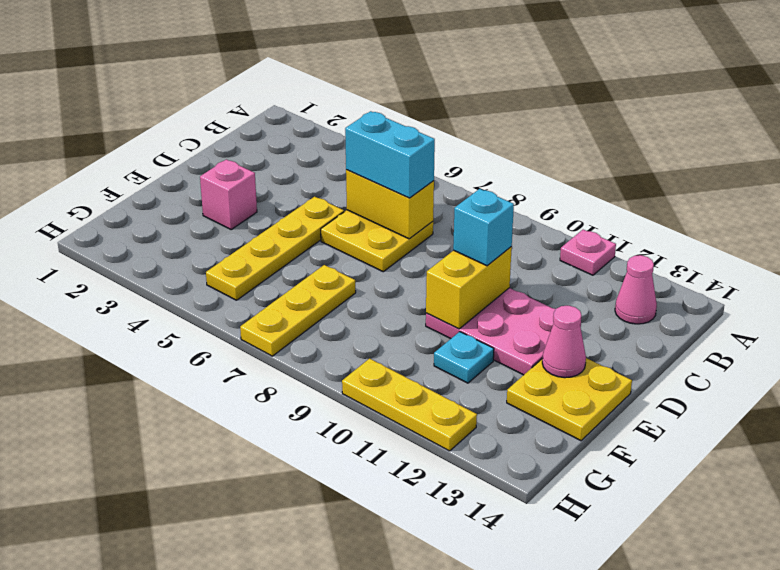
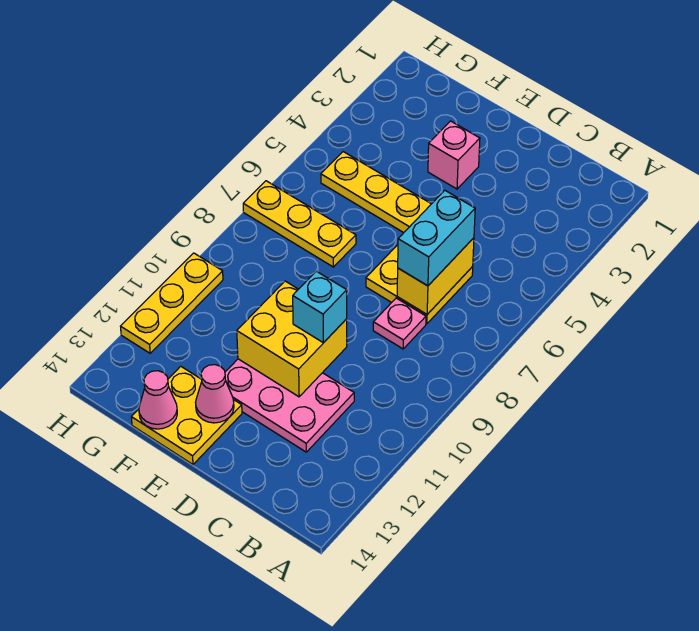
pink plate A11 level 1 -> pink plate C8 level 1
pink cone B13 level 1 -> pink cone F14 level 2
pink plate D10:E12 level 1 -> pink plate C11:E12 level 1
yellow brick D10:E10 level 2 -> yellow brick D10:E11 level 2
cyan plate F11 level 1 -> none

